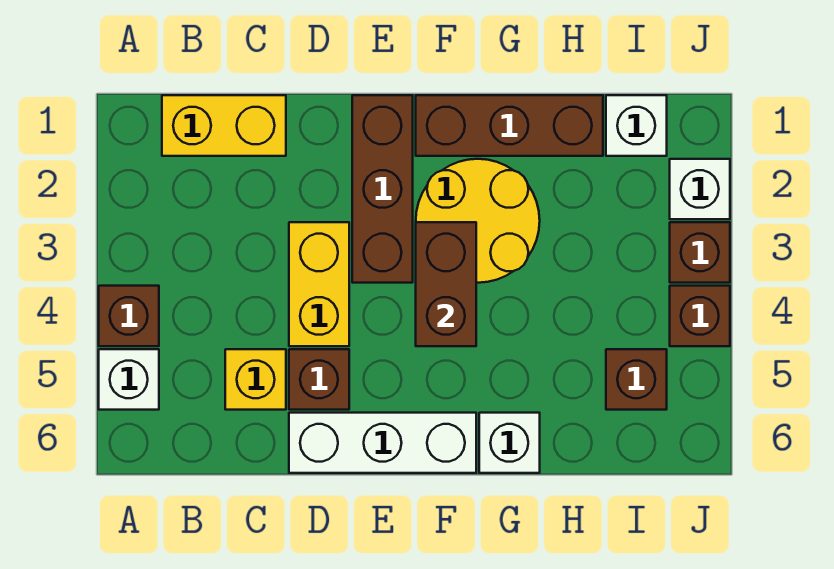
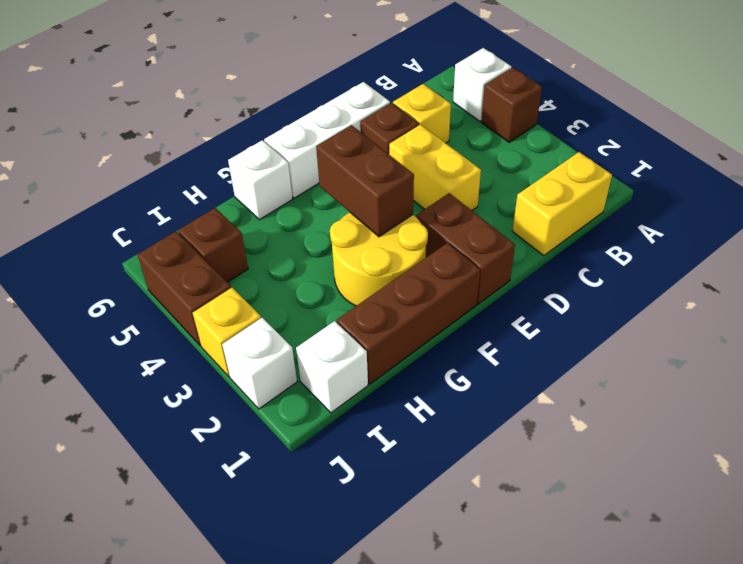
brown brick E1:E3 level 1 -> brown brick E1:E2 level 1
brown brick J3 level 1 -> yellow brick J3 level 1
brown brick J4 level 1 -> brown brick J4:J5 level 1

